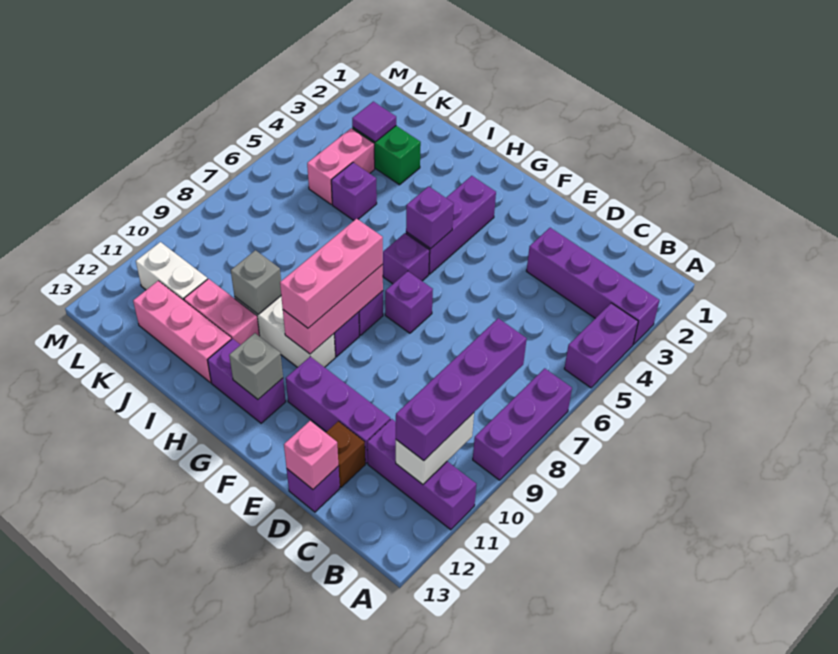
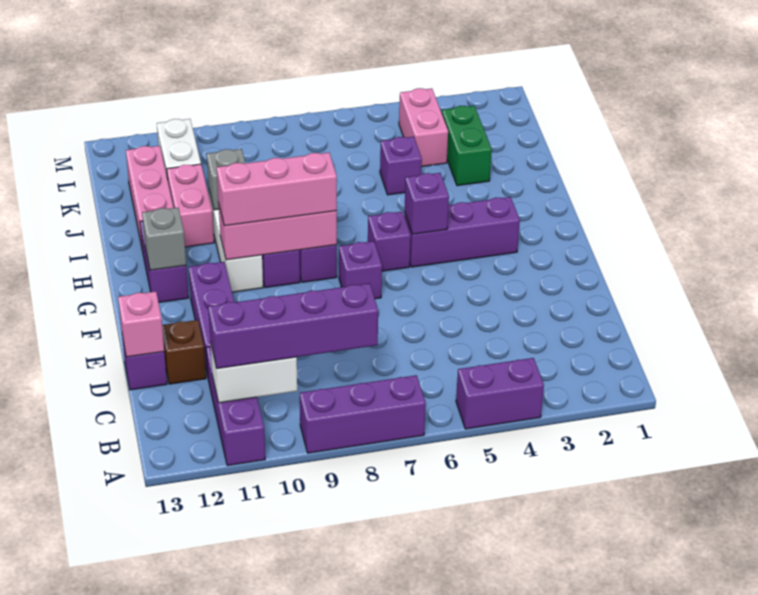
purple brick A3:D3 level 1 -> none
purple tile K3 level 2 -> none
pink brick K4:K5 level 1 -> pink brick K4:L4 level 1

